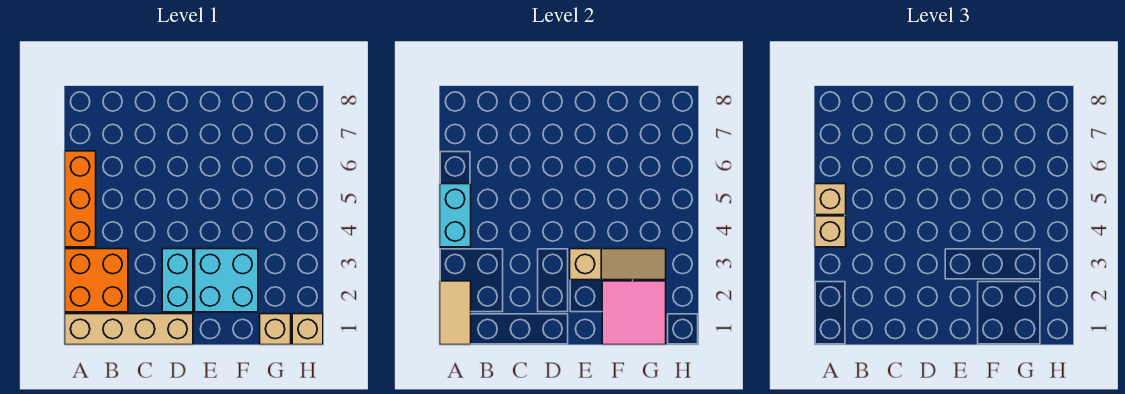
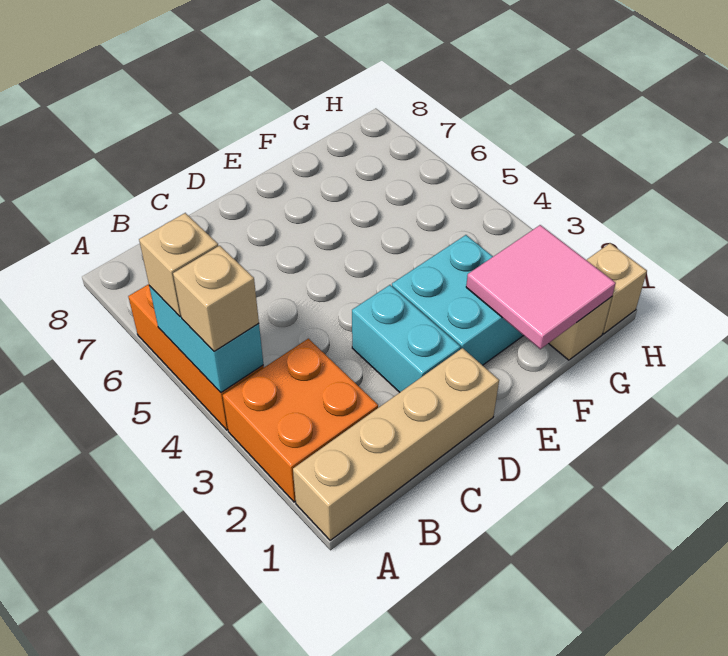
tan tile A1:A2 level 2 -> none
tan slope E3:G3 level 2 top E -> none

